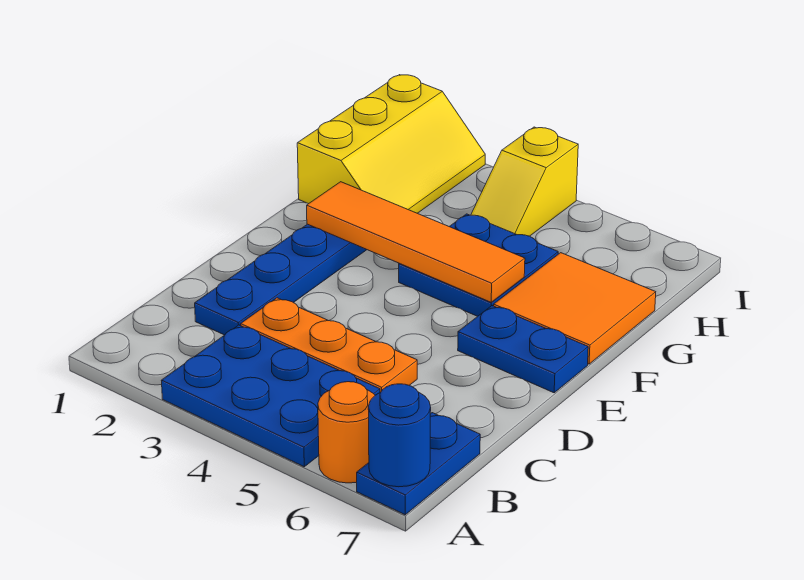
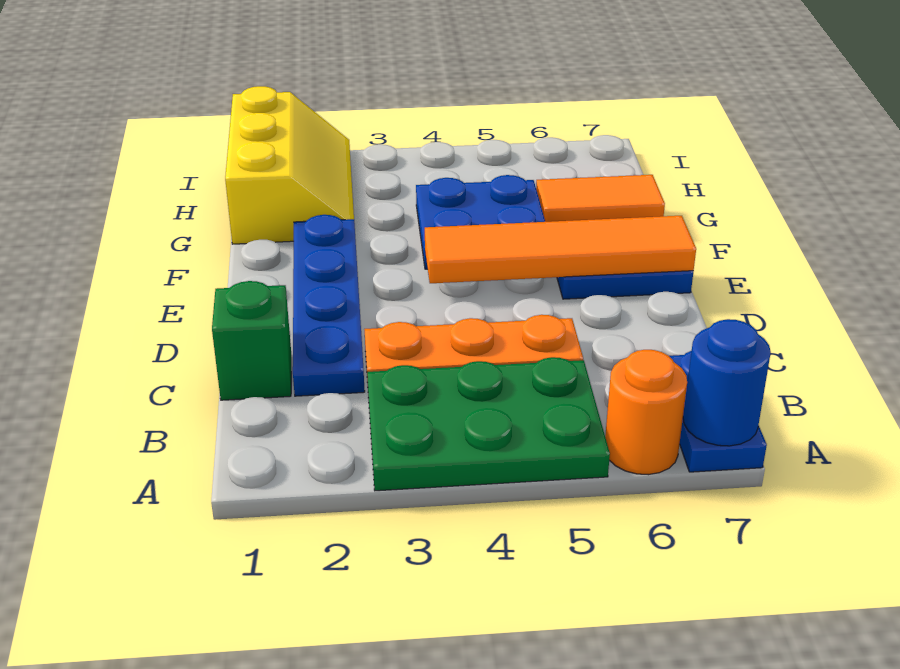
blue plate A3:B5 level 1 -> green plate A3:B5 level 1
none -> green brick C1 level 1
orange tile F2:F5 level 2 -> orange tile E4:E7 level 2
orange tile F6:G7 level 1 -> orange tile G6:G7 level 1
yellow slope H4:I4 level 1 top I -> none

